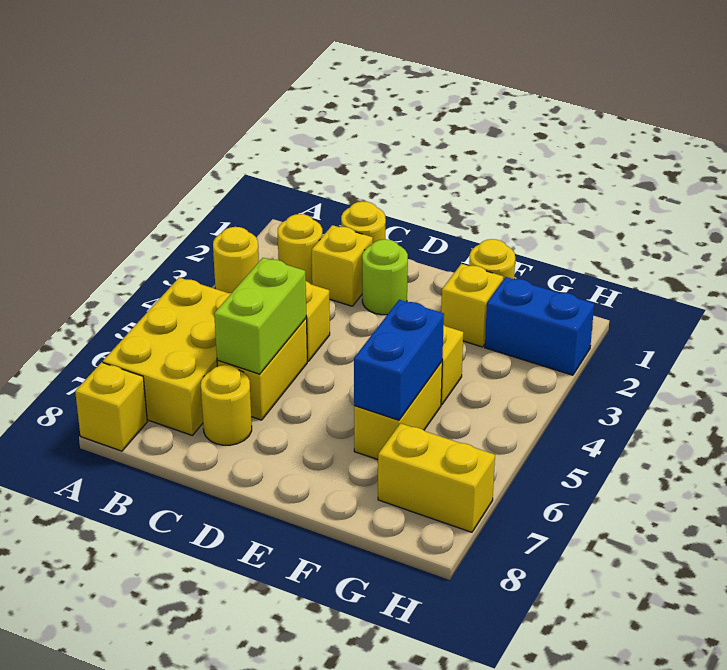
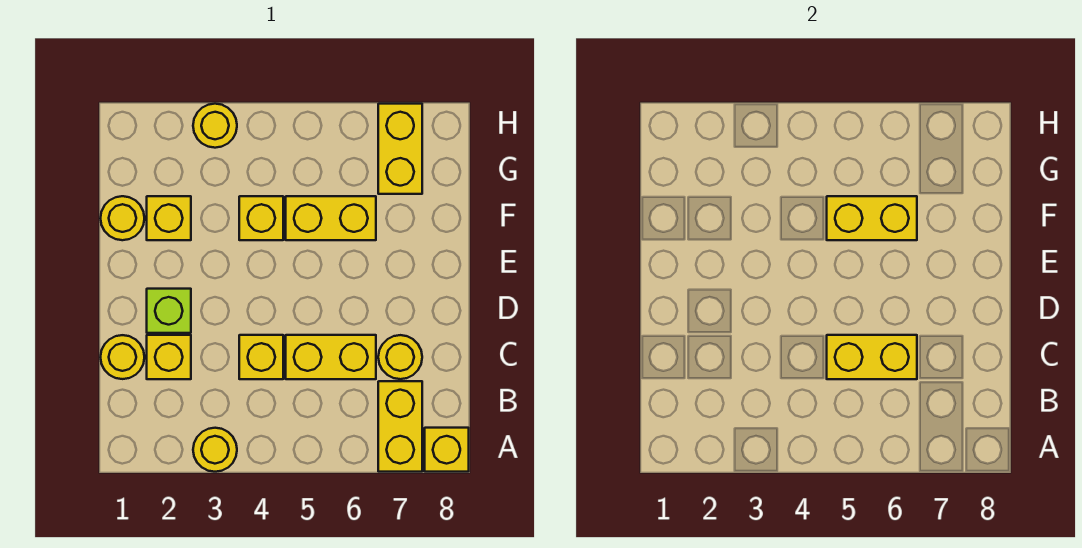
yellow brick A5:B7 level 1 -> yellow brick A7:B7 level 1
yellow round brick B2 level 1 -> yellow round brick H3 level 1
lime brick C5:C6 level 2 -> yellow brick C5:C6 level 2
lime round brick D2 level 1 -> lime brick D2 level 1
blue brick F5:F6 level 2 -> yellow brick F5:F6 level 2
blue brick G2:H2 level 1 -> none

